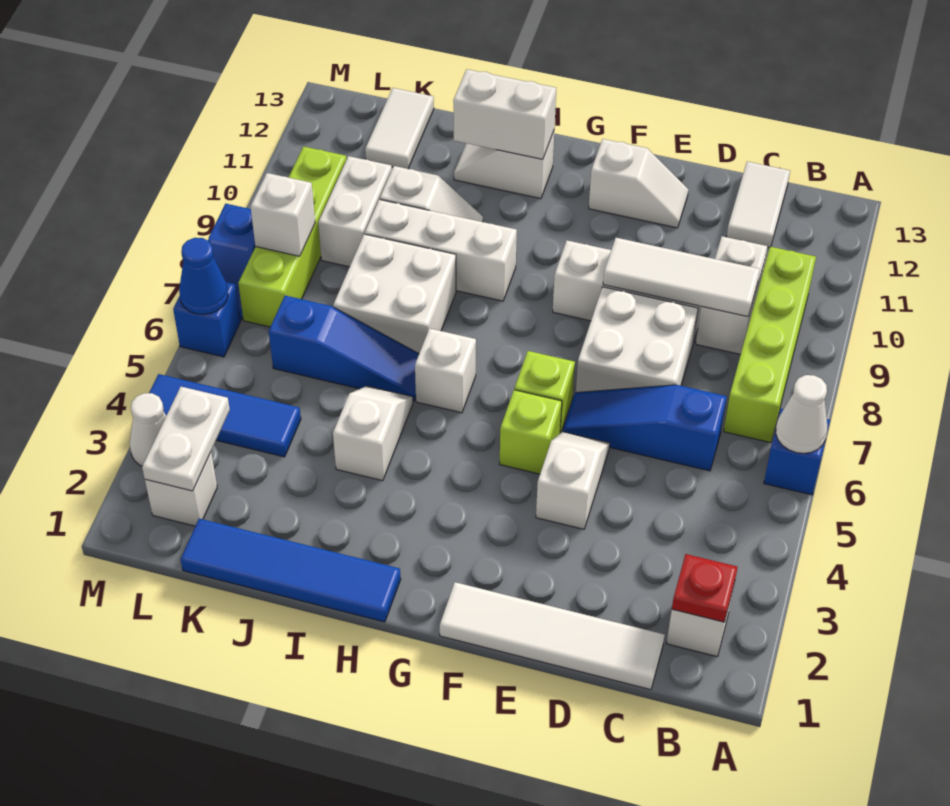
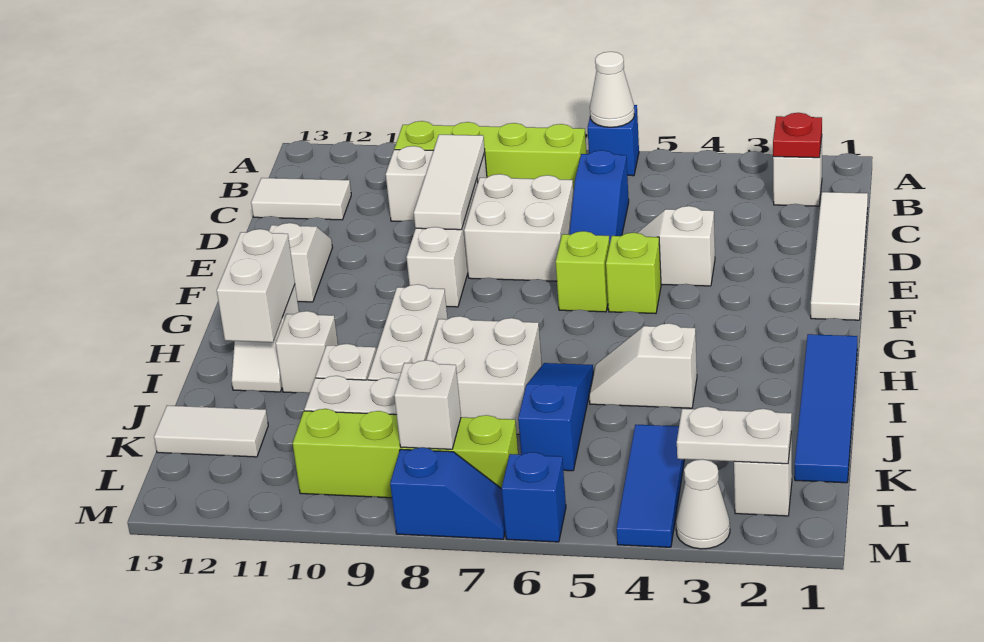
white brick H6 level 1 -> white brick I11 level 1
blue cone M6 level 2 -> none

